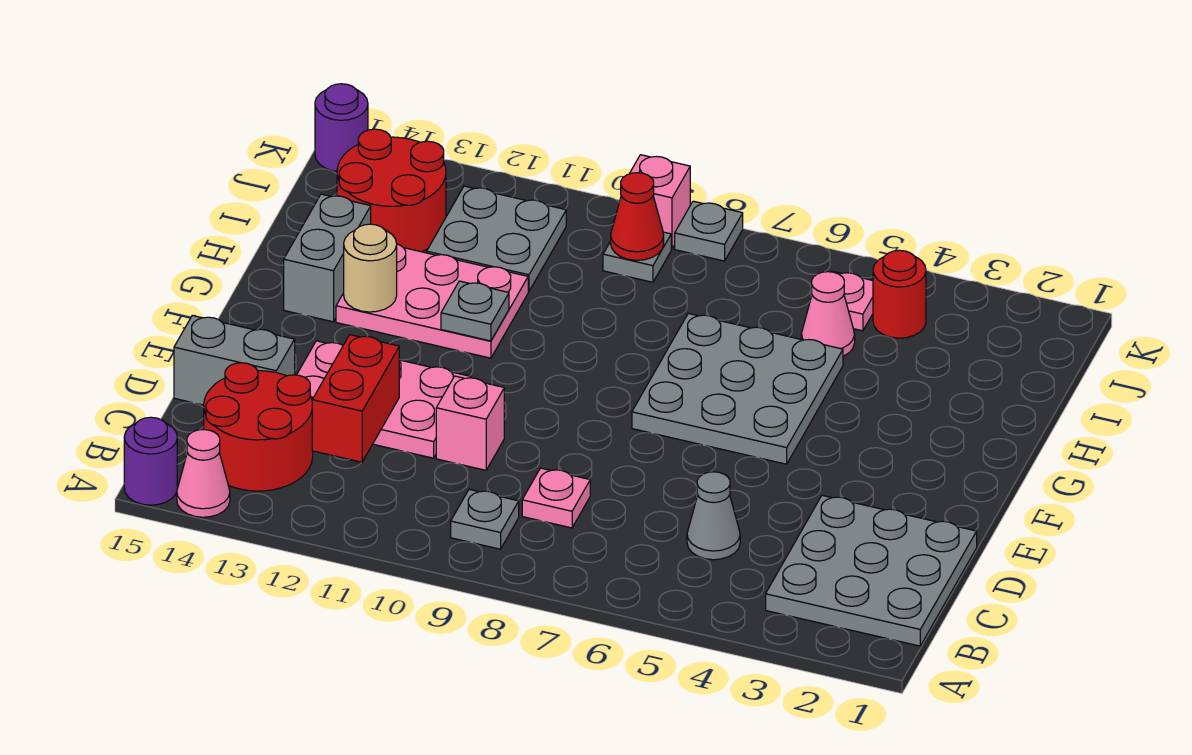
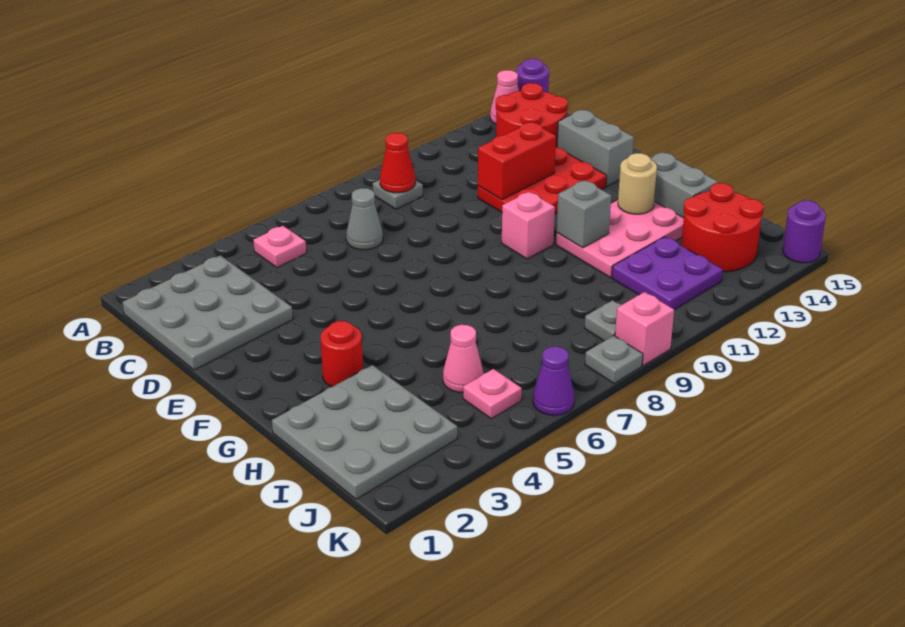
grey cone C5 level 1 -> grey cone C7 level 1
pink plate C8 level 1 -> pink plate B5 level 1
red brick C12:D12 level 2 -> red brick D11:D12 level 2
pink brick D10 level 1 -> pink brick F10 level 1
pink plate D11:E13 level 1 -> red plate D11:E13 level 1
grey brick D14:D15 level 1 -> grey brick D14:E14 level 1
grey plate F5:H7 level 1 -> grey plate H1:J3 level 1
grey plate G11 level 2 -> grey brick G11 level 2
grey plate I11:J12 level 1 -> purple plate I11:J12 level 1
red round brick J4 level 1 -> red round brick G3 level 1
red cone J9 level 2 -> red cone B9 level 2
none -> purple cone K6 level 1

